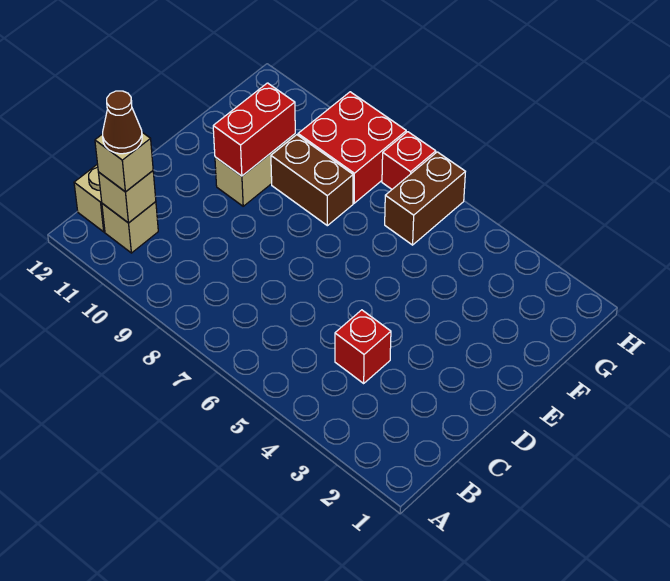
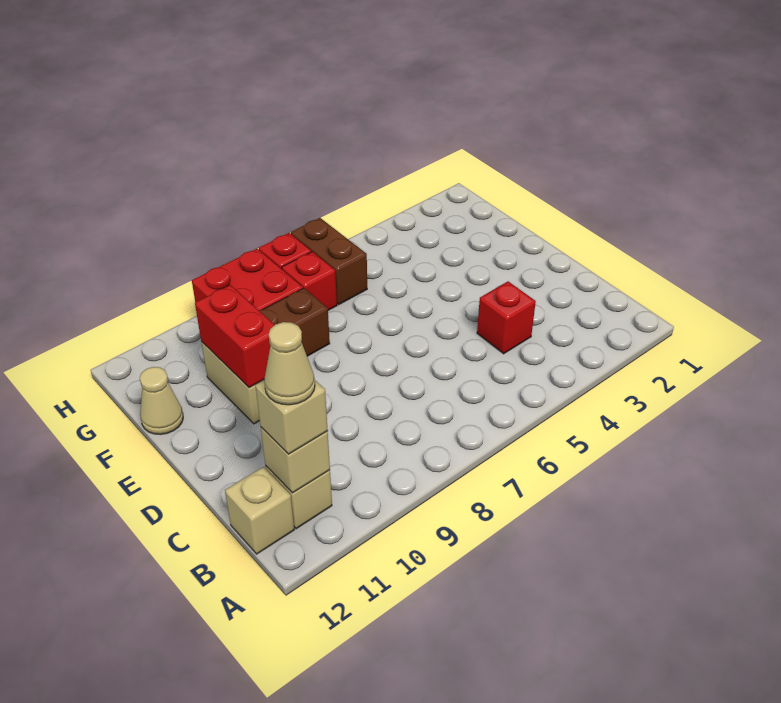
brown cone B11 level 4 -> tan cone B11 level 4
none -> tan cone F12 level 1
none -> red brick G7 level 1

